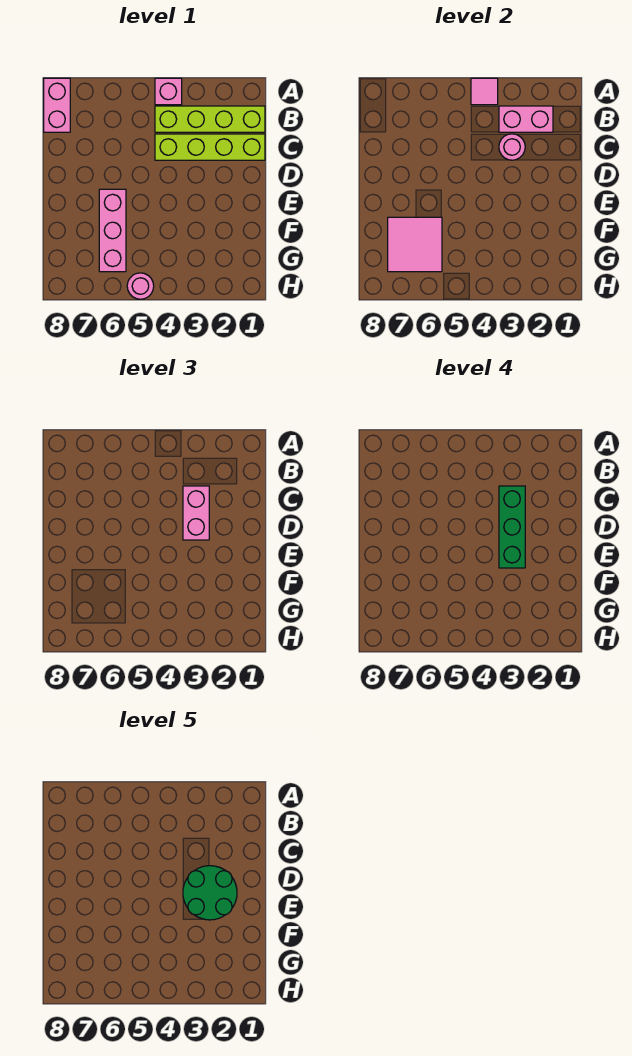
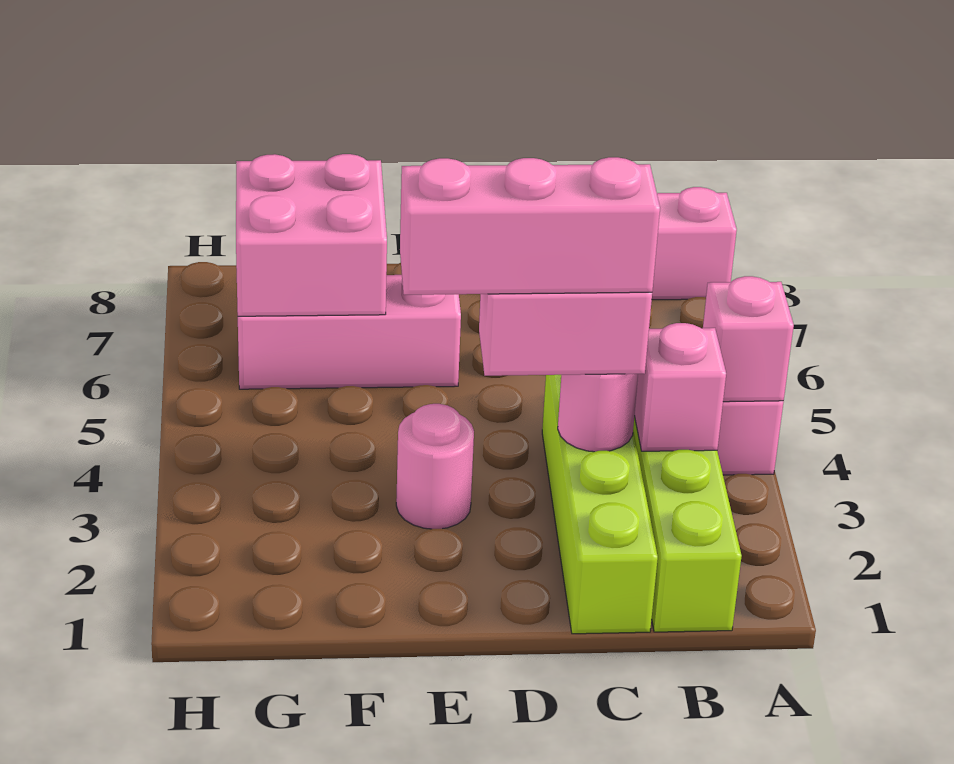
pink tile A4 level 2 -> pink brick A4 level 2
pink brick B2:B3 level 2 -> pink brick B3 level 2
green brick C3:E3 level 4 -> pink brick C3:E3 level 4
green round brick D2:E3 level 5 -> none
pink tile F6:G7 level 2 -> pink brick F6:G7 level 2
pink round brick H5 level 1 -> pink round brick E3 level 1

